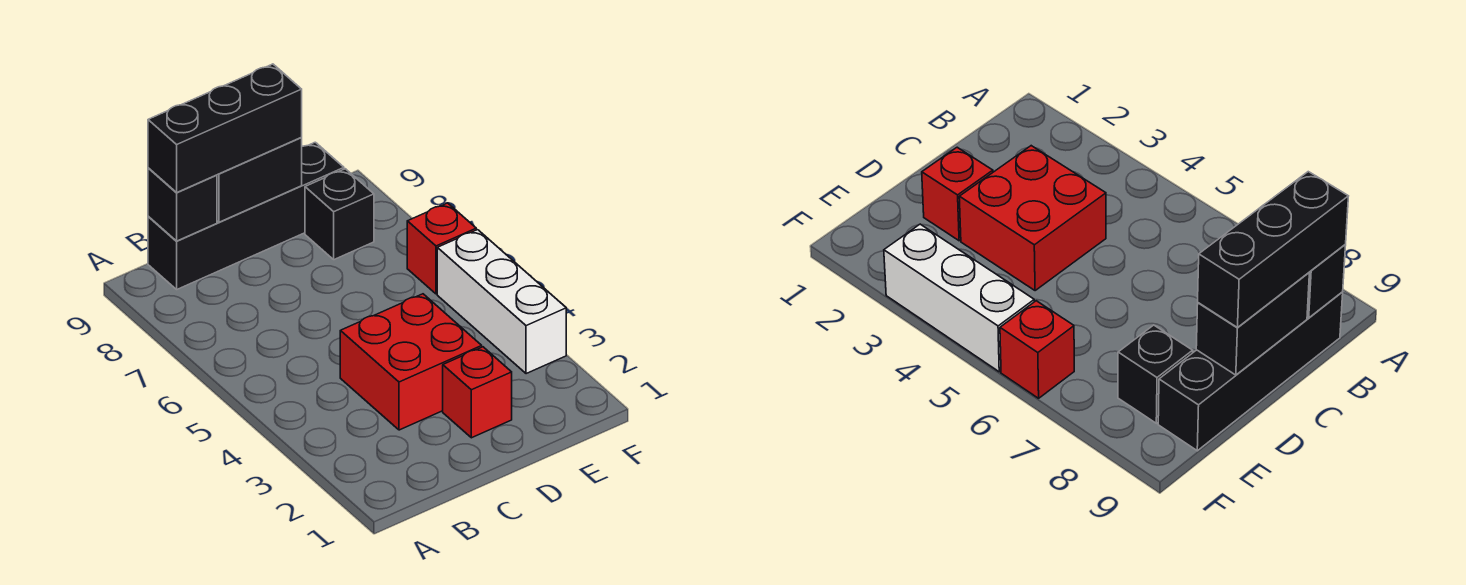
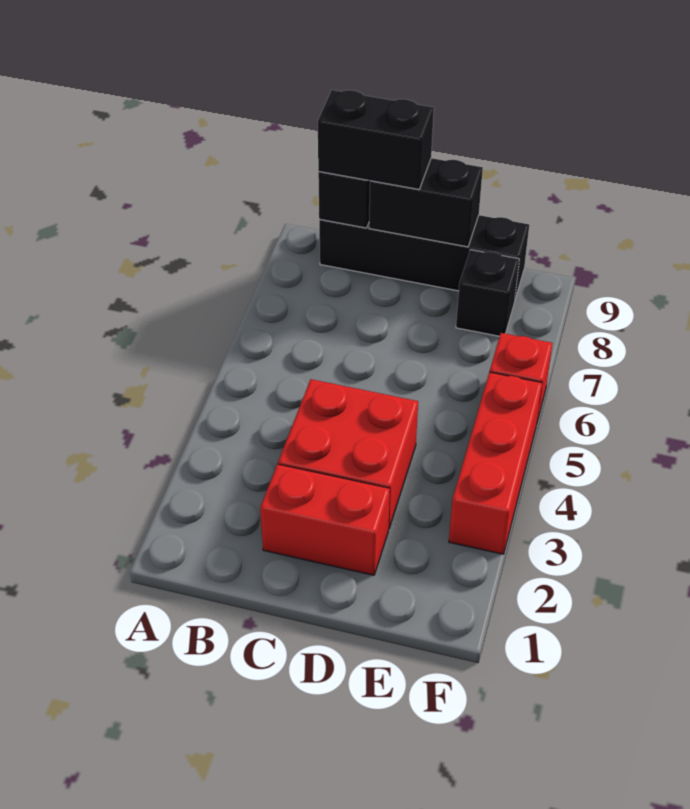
black brick B9:D9 level 3 -> black brick B9:C9 level 3
red brick D2 level 1 -> red brick C2:D2 level 1
white brick F3:F5 level 1 -> red brick F3:F5 level 1

